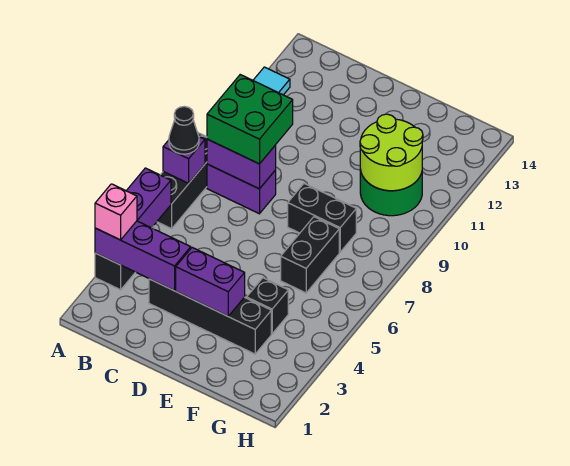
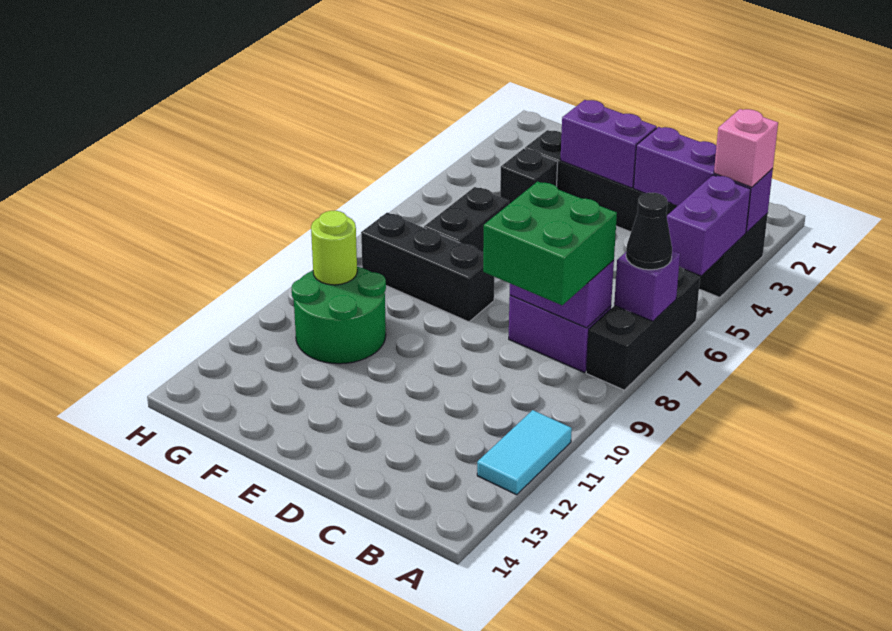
black brick E8:F8 level 1 -> black brick E8:G8 level 1
lime round brick F10:G11 level 2 -> lime round brick G10 level 2

